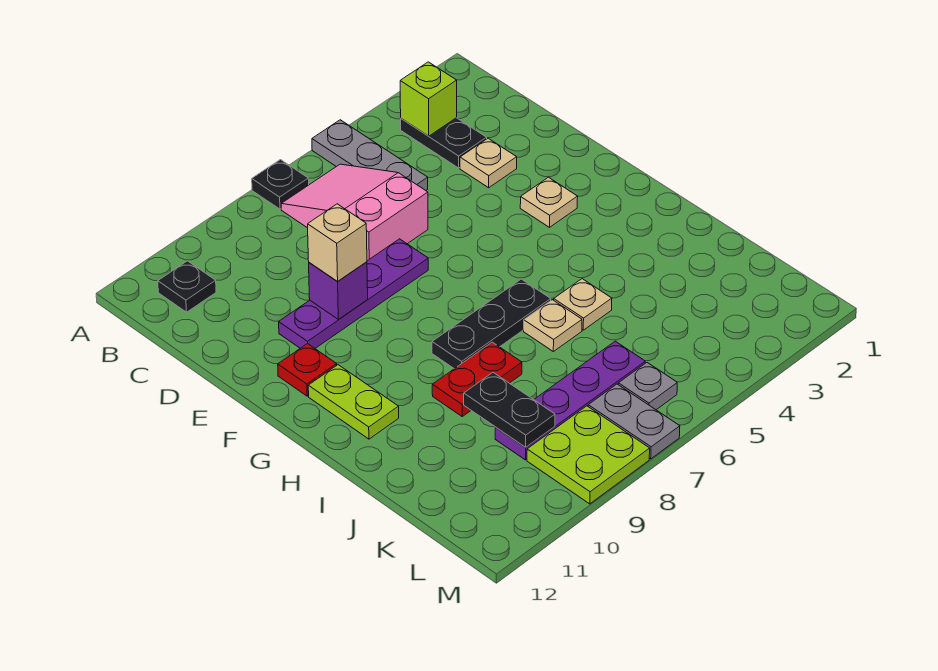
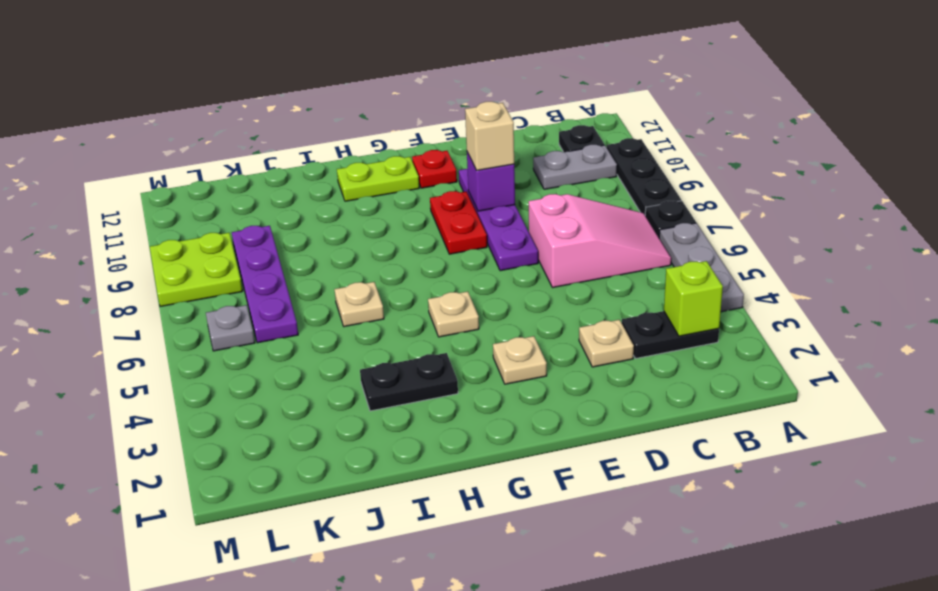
grey plate A5:C5 level 1 -> grey plate A4:A6 level 1
black plate H6:H8 level 1 -> black plate A8:A10 level 1
tan plate I5 level 1 -> tan plate G5 level 1
red plate I8:I9 level 1 -> red plate F8:F9 level 1
black plate J9:K9 level 2 -> black plate H3:I3 level 1
grey plate L7:M7 level 1 -> grey plate B10:C10 level 1

